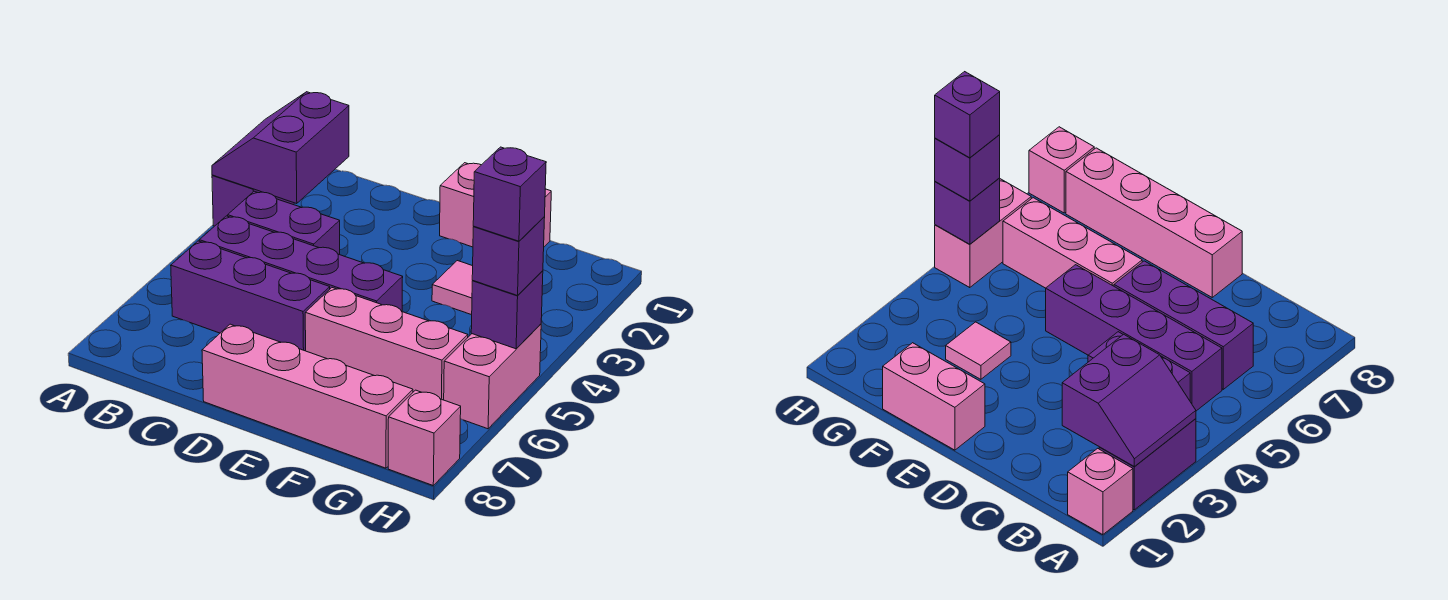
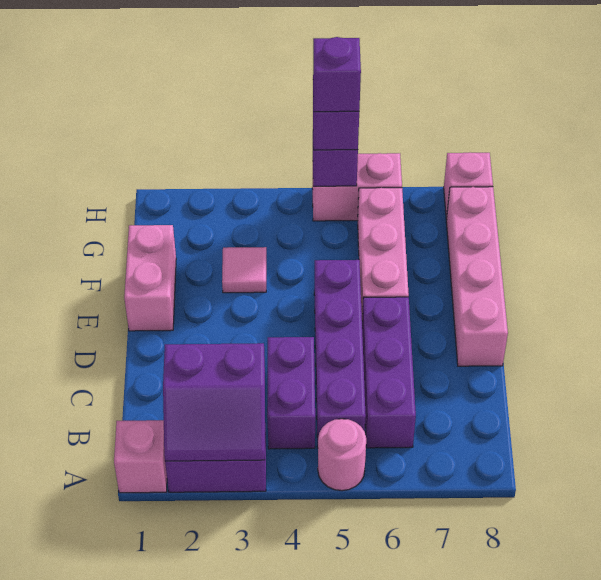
none -> pink round brick A5 level 1

